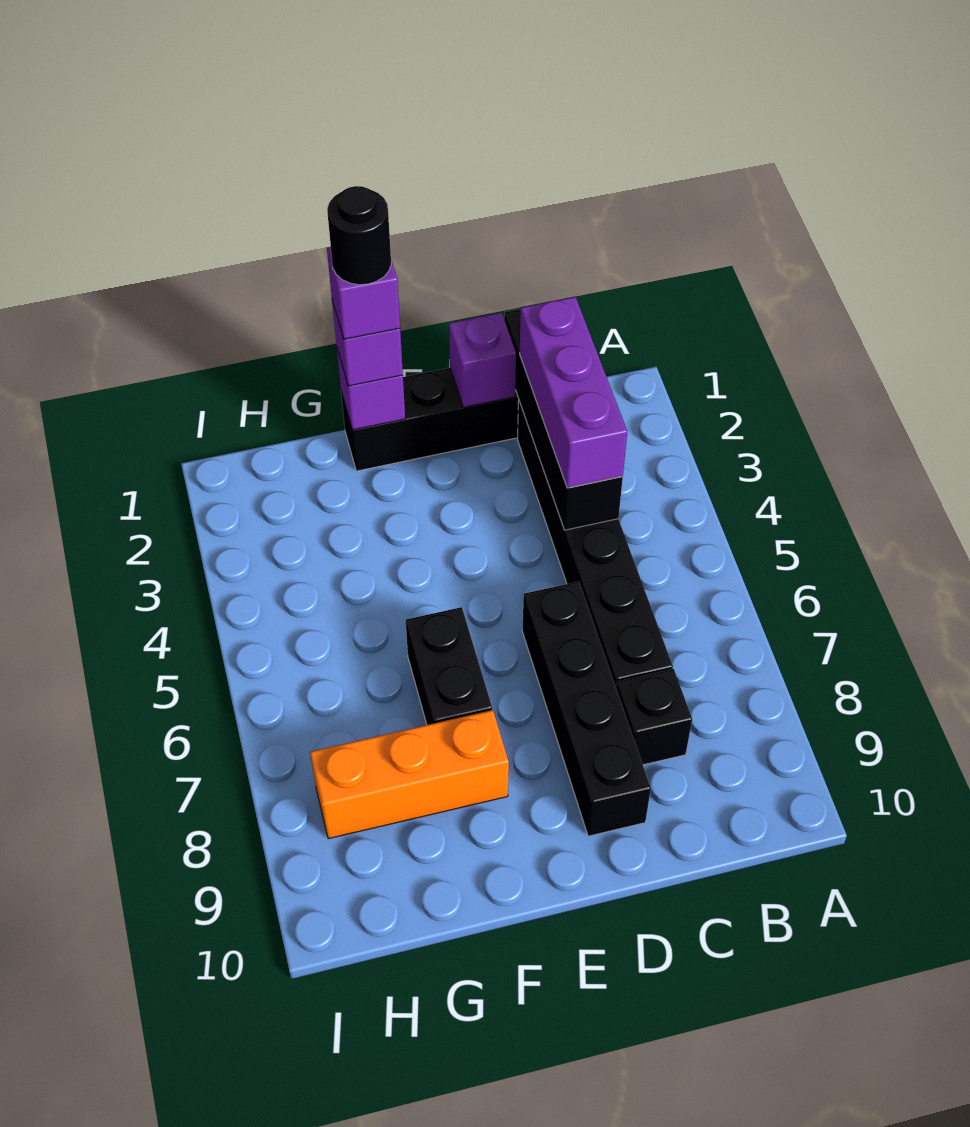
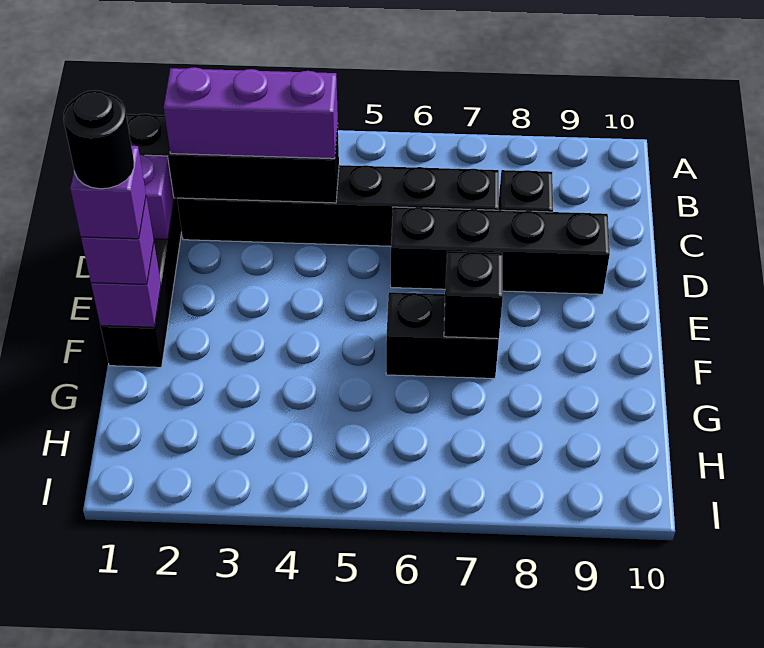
none -> black brick F7 level 2
orange brick F8:H8 level 1 -> none

